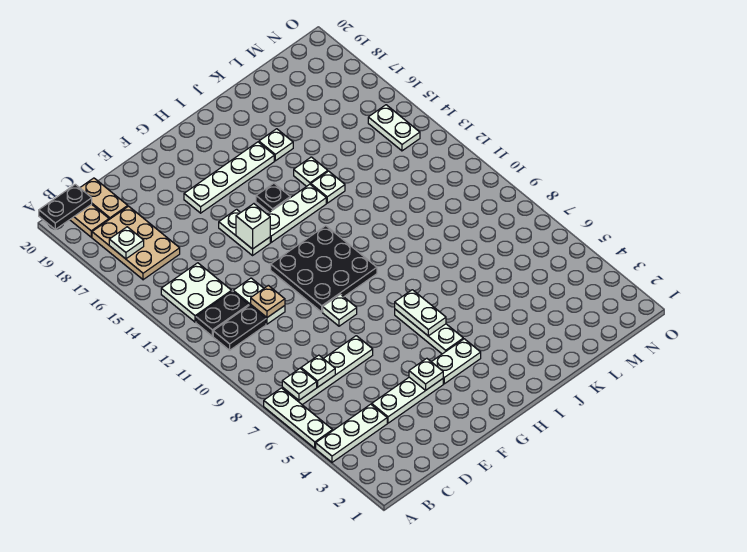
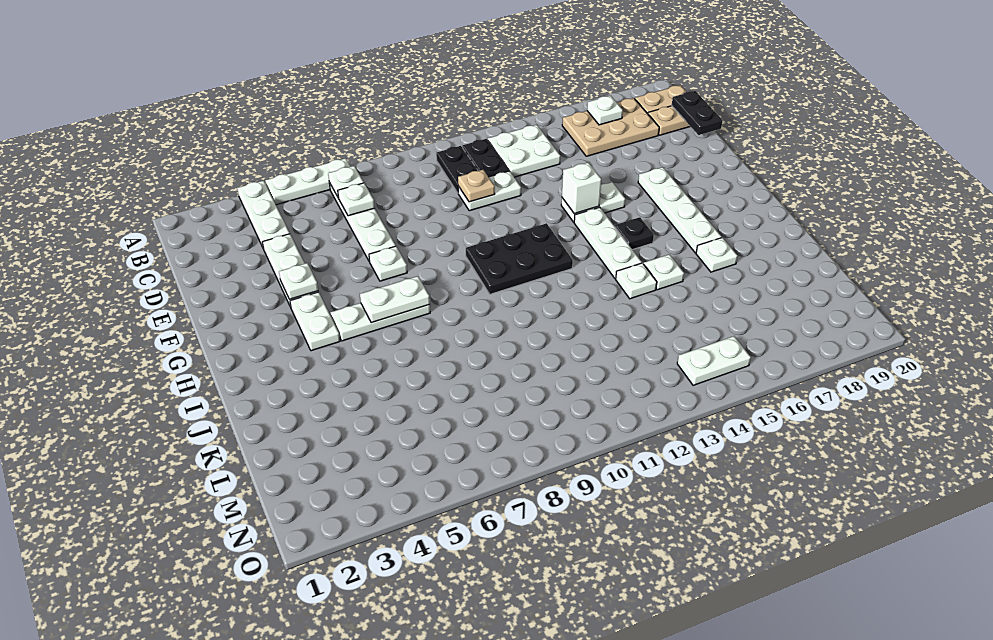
black plate A20:B20 level 2 -> black plate C20:D20 level 2
white plate F9 level 1 -> white plate F7 level 1
black plate F10:H12 level 1 -> black plate G10:H12 level 1

